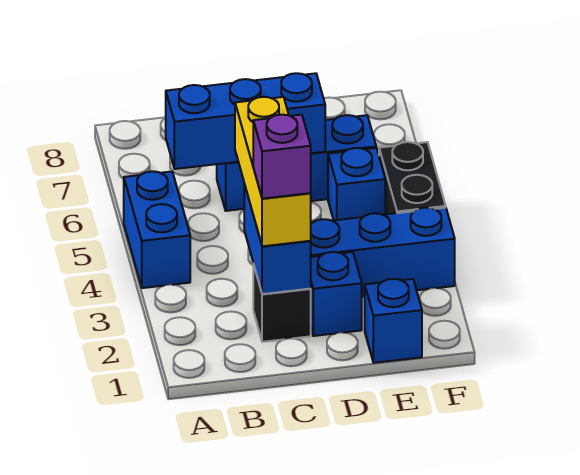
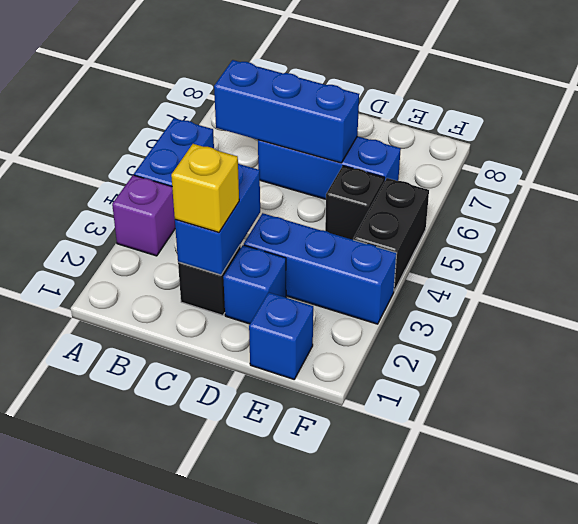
yellow brick C2:C4 level 3 -> yellow brick C2 level 3
purple brick C2 level 4 -> purple brick A3 level 1
blue brick E5 level 1 -> black brick E5 level 1

